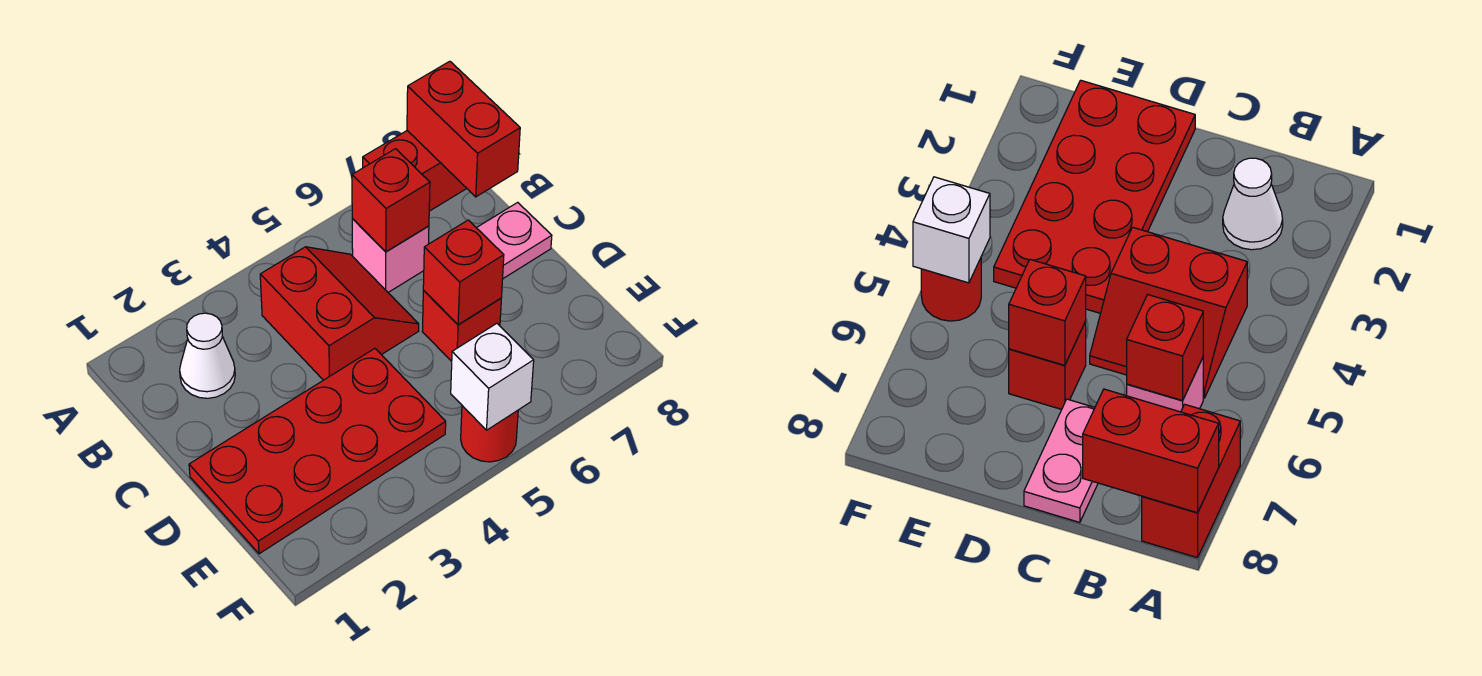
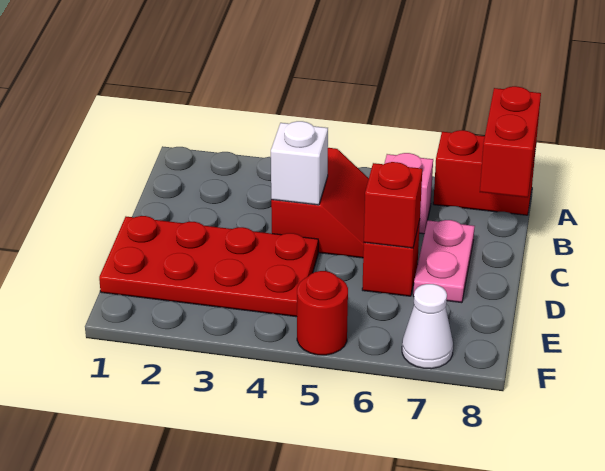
white cone B2 level 1 -> white cone F7 level 1
red brick B6 level 2 -> none
pink plate C7:C8 level 1 -> pink plate C7:D7 level 1
white brick F5 level 2 -> white brick C4 level 2

